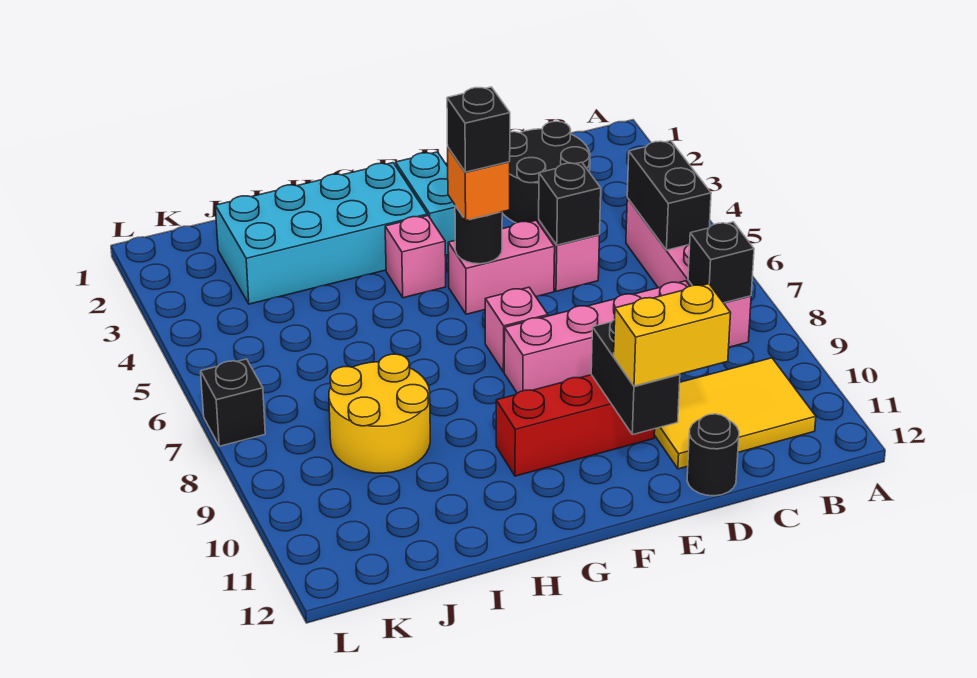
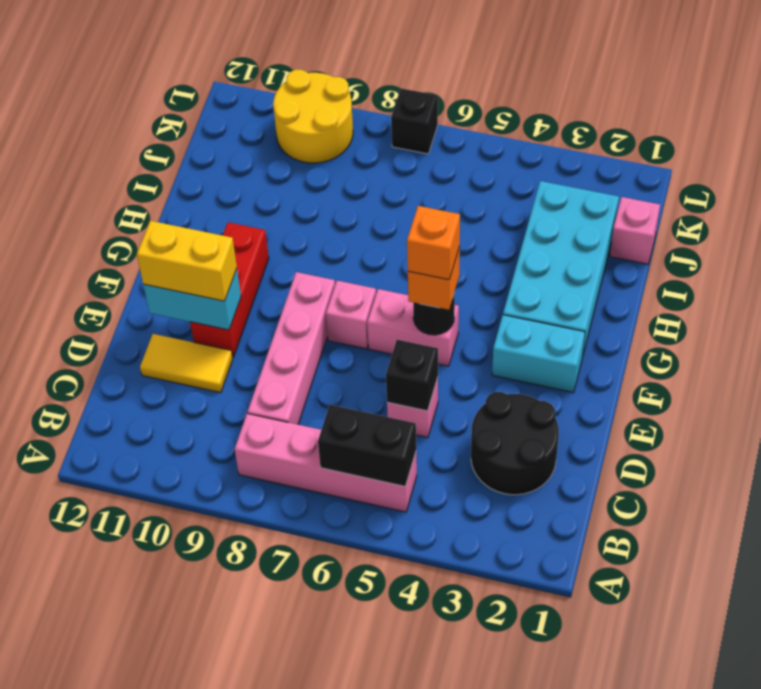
black brick B8 level 2 -> none
yellow tile B10:D11 level 1 -> yellow tile D10:D11 level 1
yellow brick D11:E11 level 3 -> yellow brick E10:E11 level 3
black round brick D12 level 1 -> none
pink brick E5:F5 level 1 -> pink brick F5:F6 level 1
black brick E10:E11 level 2 -> cyan brick E10:E11 level 2
black brick F5 level 4 -> orange brick F5 level 4
pink brick G4 level 1 -> pink brick J1 level 1
yellow round brick I8:J9 level 1 -> yellow round brick K9:L10 level 1

